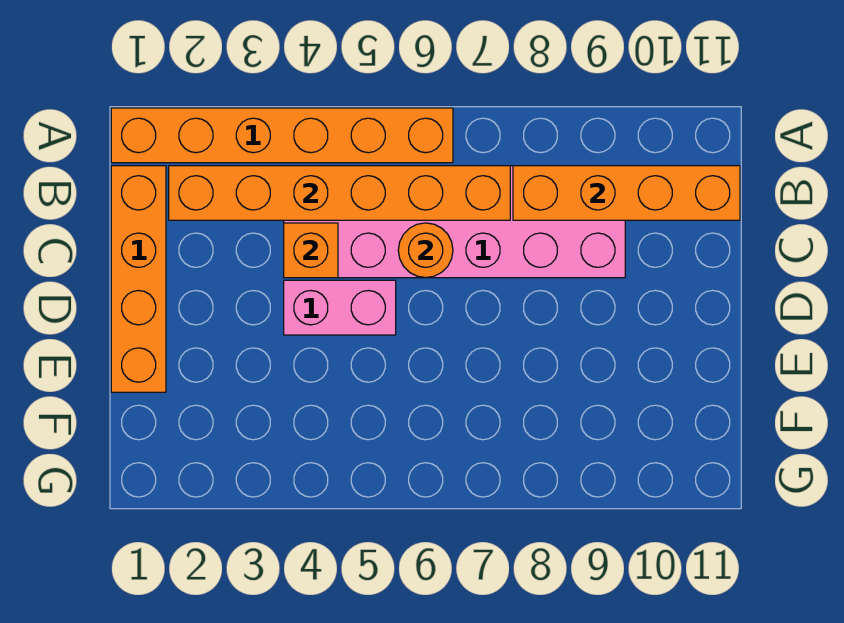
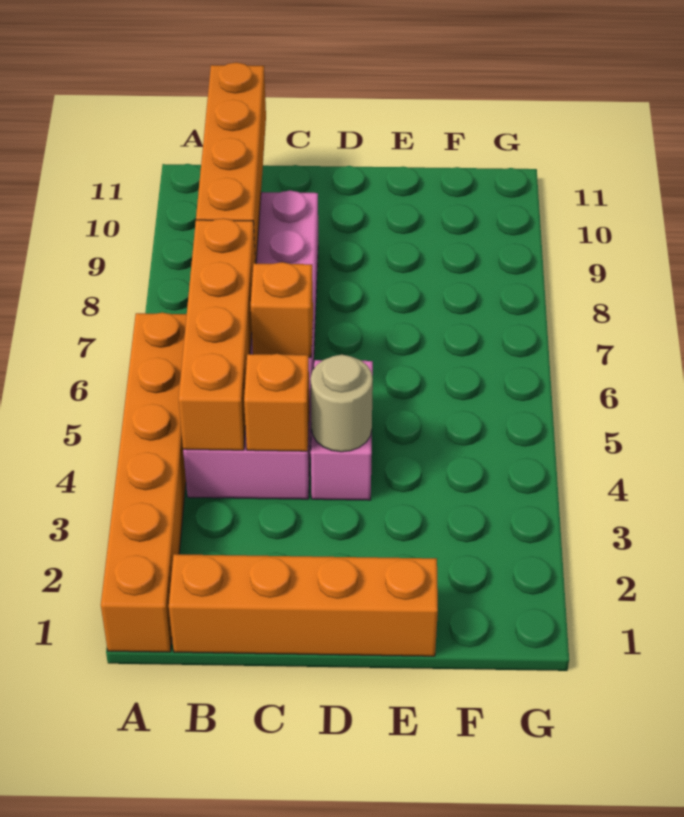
orange brick B2:B7 level 2 -> orange brick B4:B7 level 2
orange round brick C6 level 2 -> orange brick C6 level 2
none -> tan round brick D4 level 2

